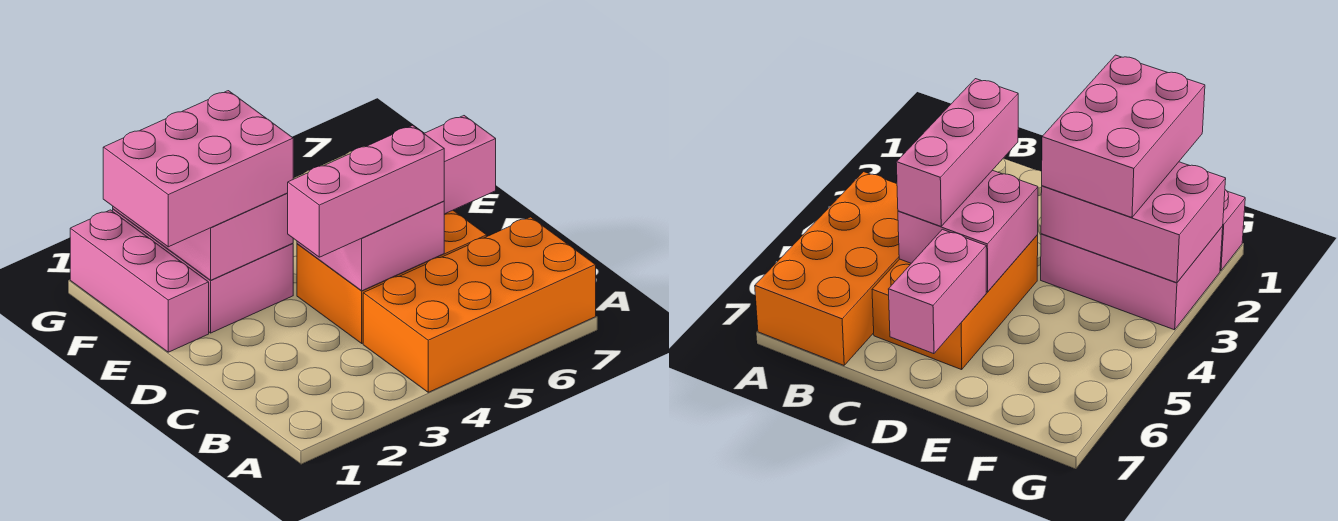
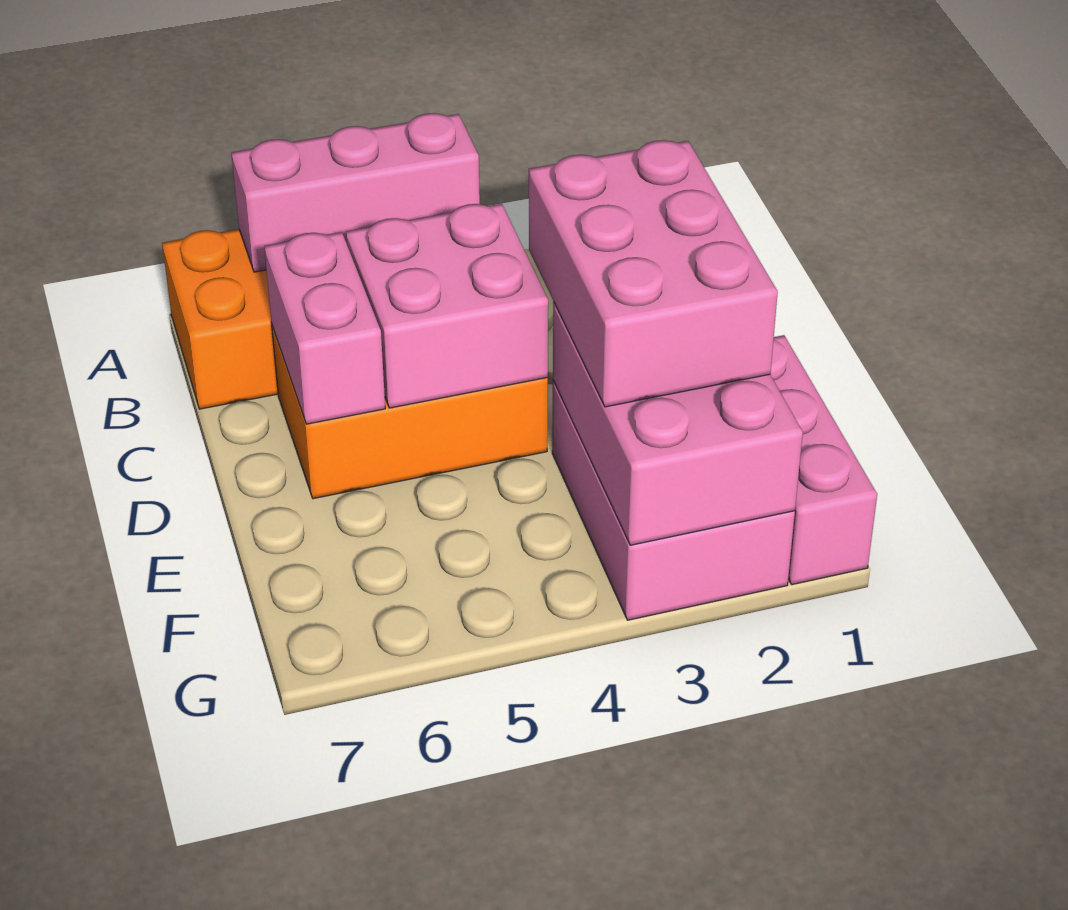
pink brick C3:C5 level 3 -> pink brick A4:A6 level 2
pink brick D6:D7 level 2 -> pink brick C6:D6 level 2
pink brick E1:F3 level 3 -> pink brick D2:F3 level 3

